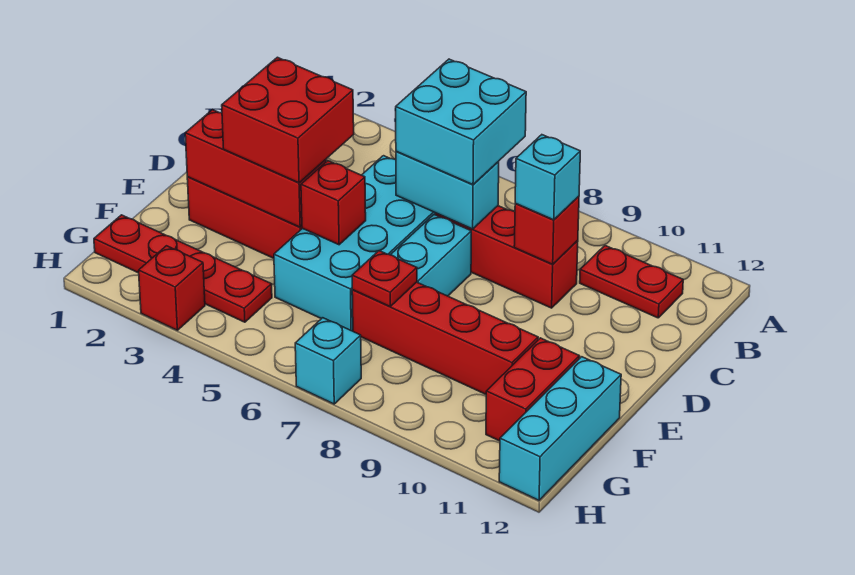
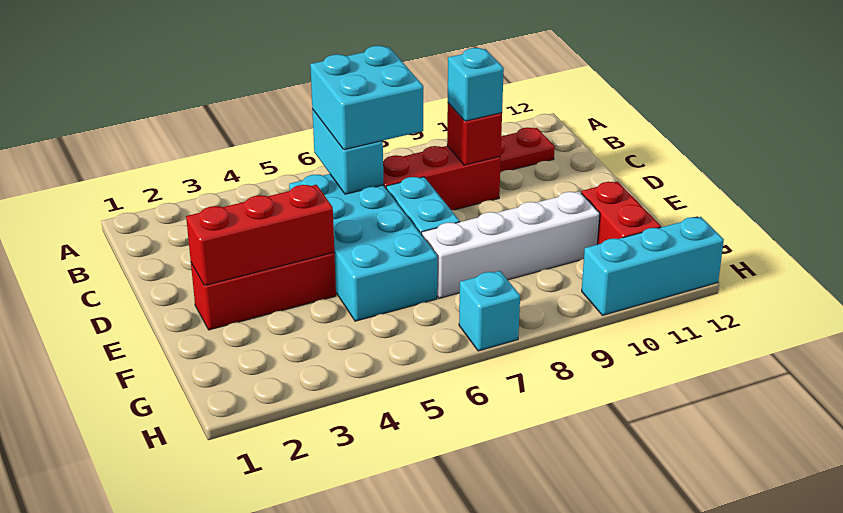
cyan brick C6:C7 level 2 -> cyan brick B6:C6 level 2
red brick D3:E4 level 3 -> none
red brick E5 level 2 -> none
red brick F7:F10 level 1 -> white brick F7:F10 level 1
red plate F7 level 2 -> none
cyan brick F12:H12 level 1 -> cyan brick H10:H12 level 1
red plate G1:G4 level 1 -> none
red brick H3 level 1 -> none

